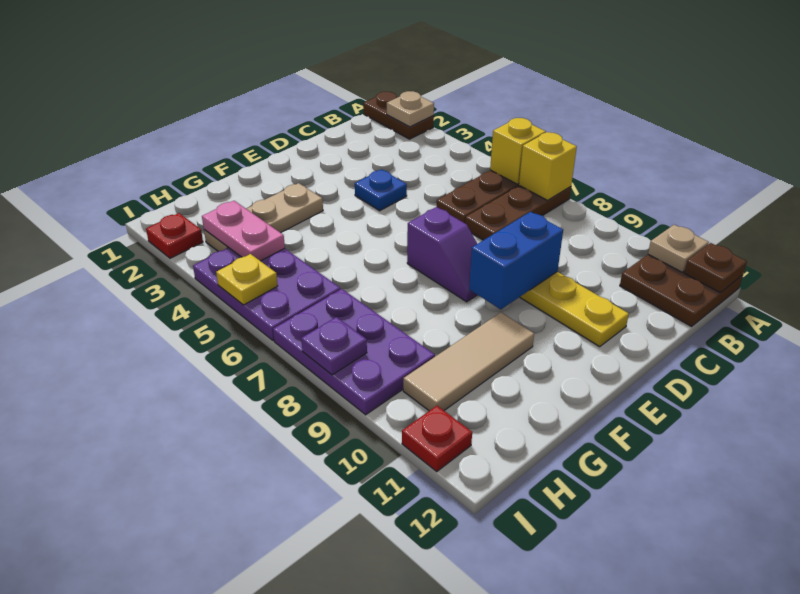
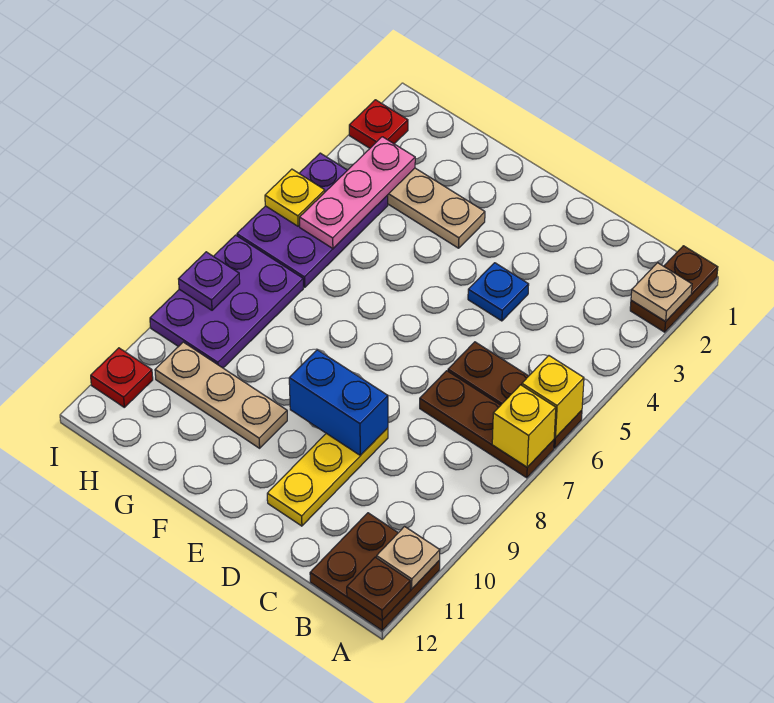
purple slope E7:E8 level 1 top 7 -> none
tan tile F10:H10 level 1 -> tan plate F10:H10 level 1
pink plate H3:H4 level 2 -> pink plate H3:H5 level 2

